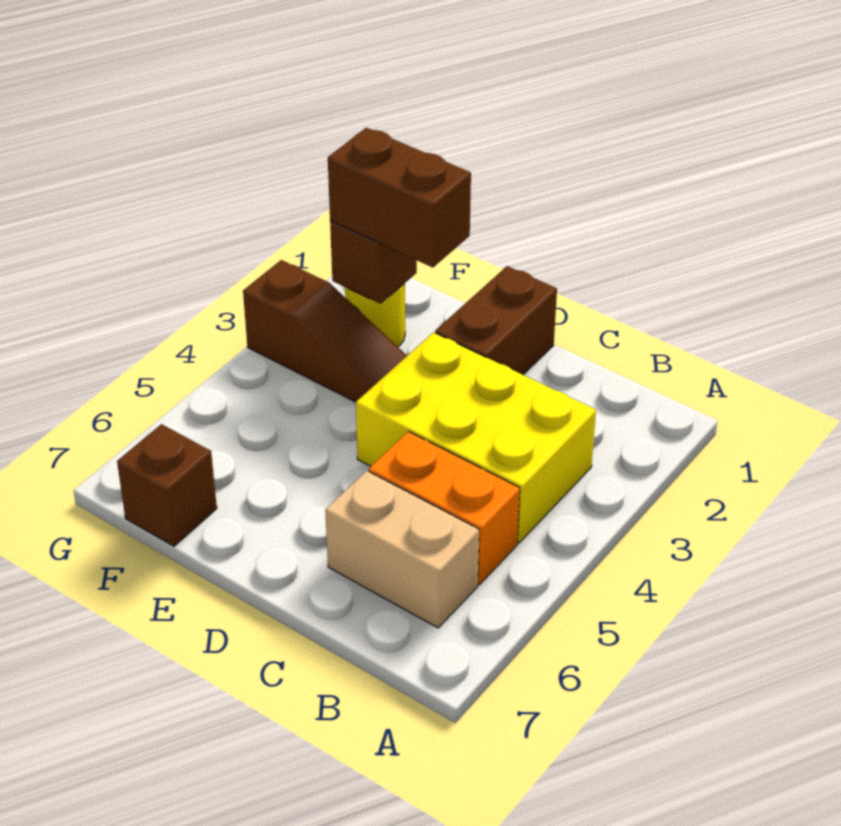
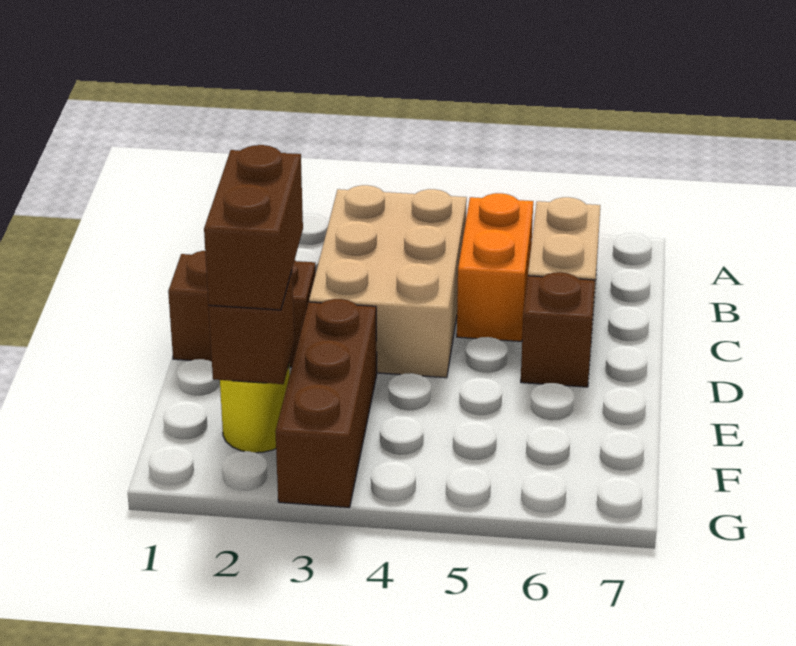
yellow brick B3:D4 level 1 -> tan brick B3:D4 level 1
brown slope E3:G3 level 1 top G -> brown brick E3:G3 level 1
brown brick F7 level 1 -> brown brick D6 level 1

